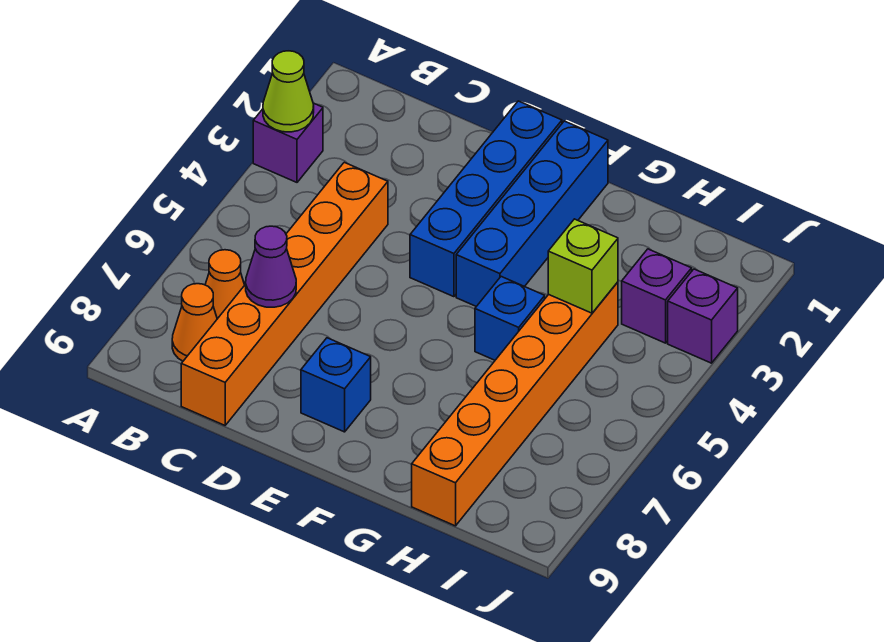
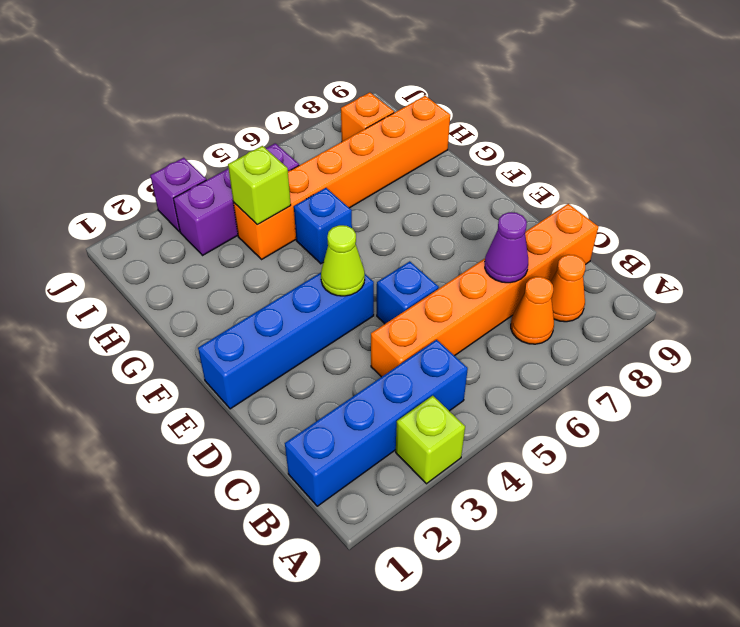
purple brick A3 level 1 -> lime brick A3 level 1
lime cone A3 level 2 -> lime cone E4 level 2
blue brick E8 level 1 -> blue brick D5 level 1
blue brick F1:F4 level 1 -> blue brick B1:B4 level 1
purple brick I3 level 1 -> purple brick I3:I5 level 1
none -> orange brick I8 level 1

